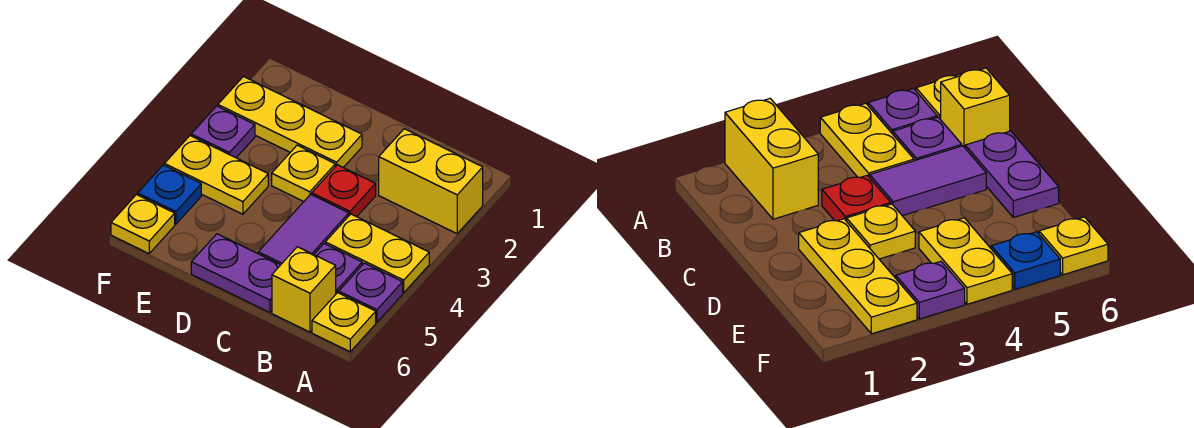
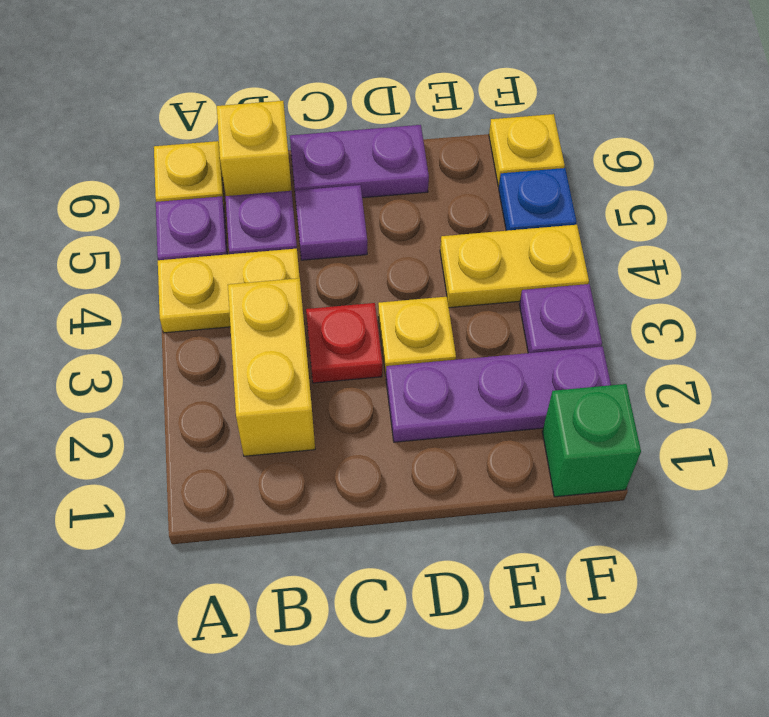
yellow brick A2:B2 level 1 -> yellow brick B2:B3 level 1
purple tile C4:C5 level 1 -> purple tile C5 level 1
yellow plate D2:F2 level 1 -> purple plate D2:F2 level 1
none -> green brick F1 level 1

